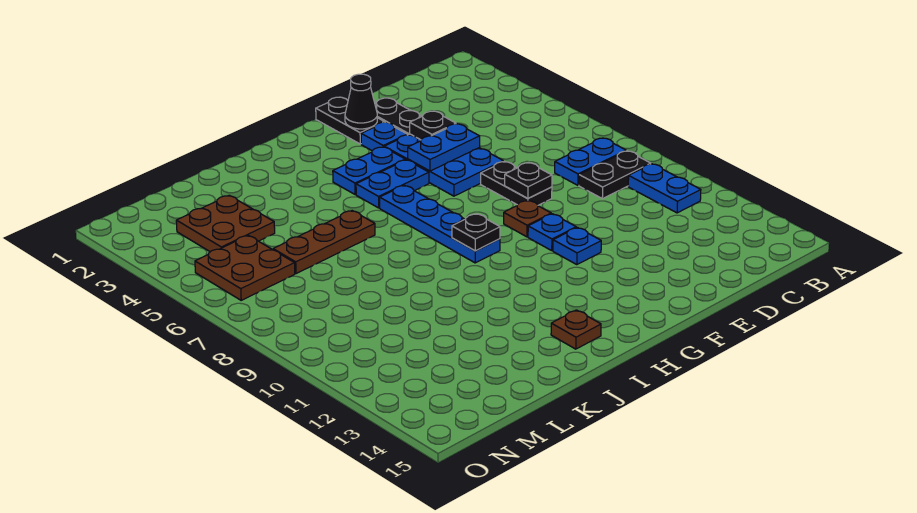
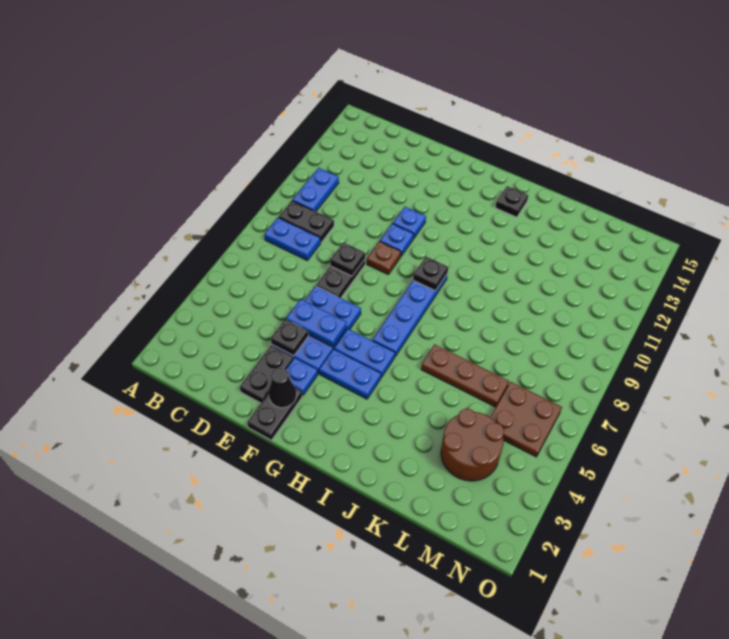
brown plate I14 level 1 -> black plate I14 level 1
brown plate L3:M4 level 1 -> brown round brick L3:M4 level 1

